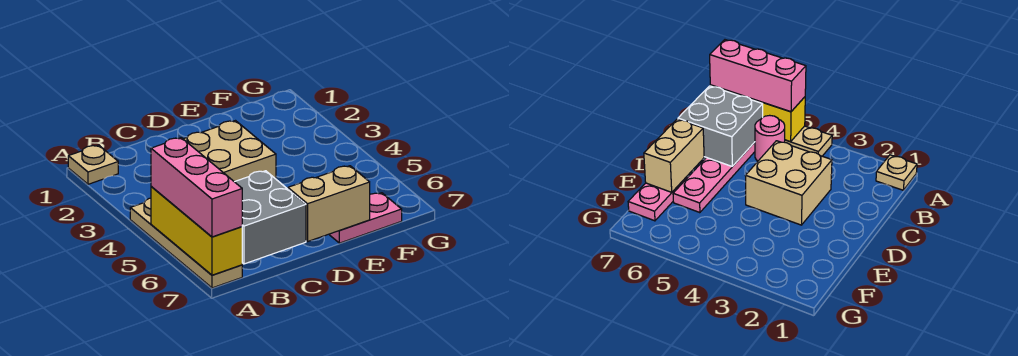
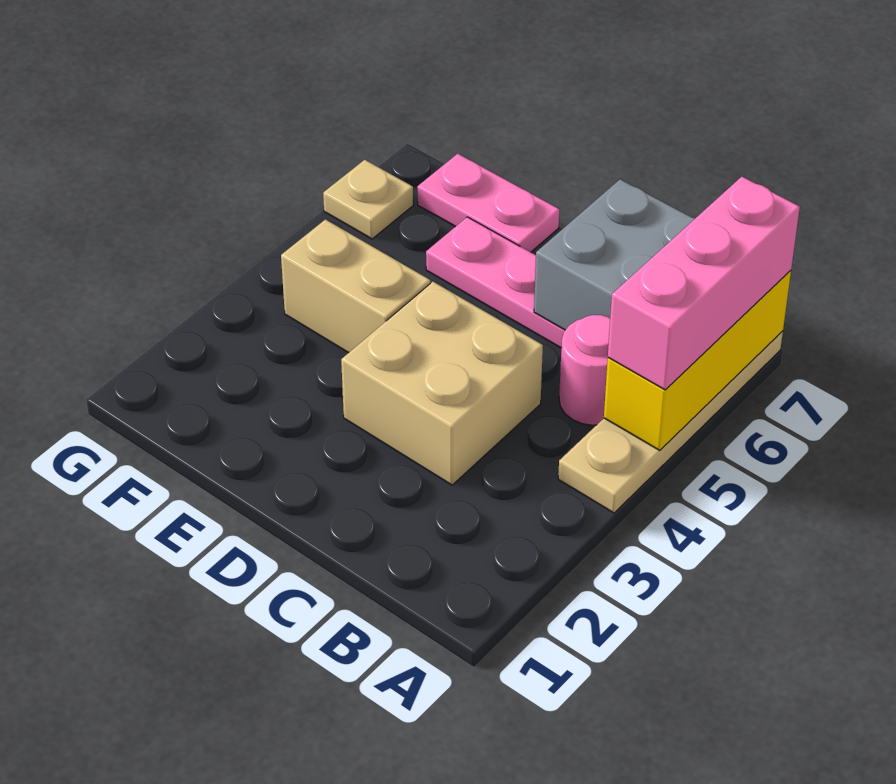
tan plate A1 level 1 -> tan plate G6 level 1
tan brick D7:E7 level 2 -> tan brick E4:F4 level 1

